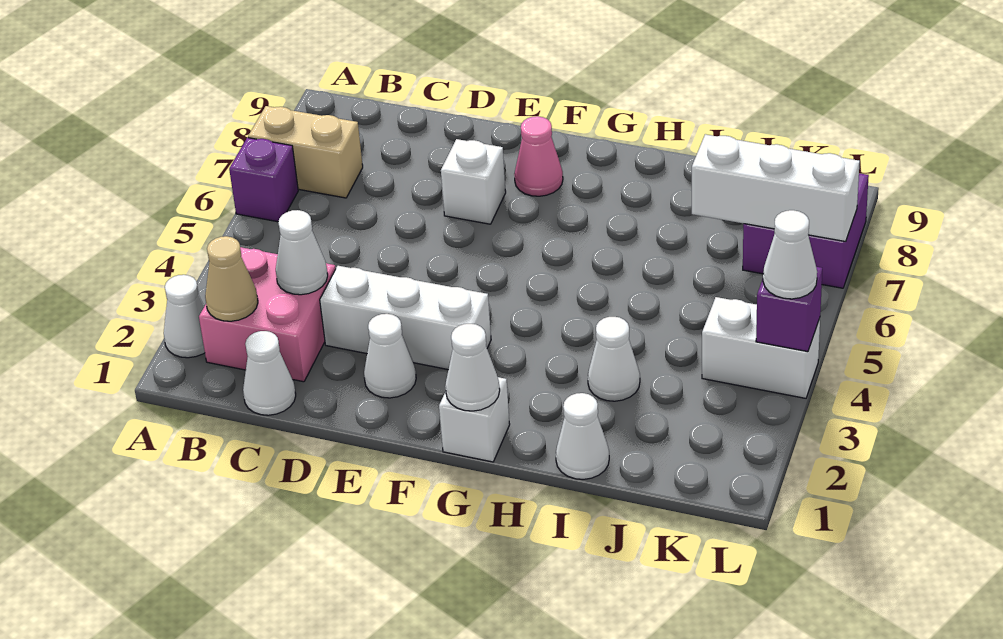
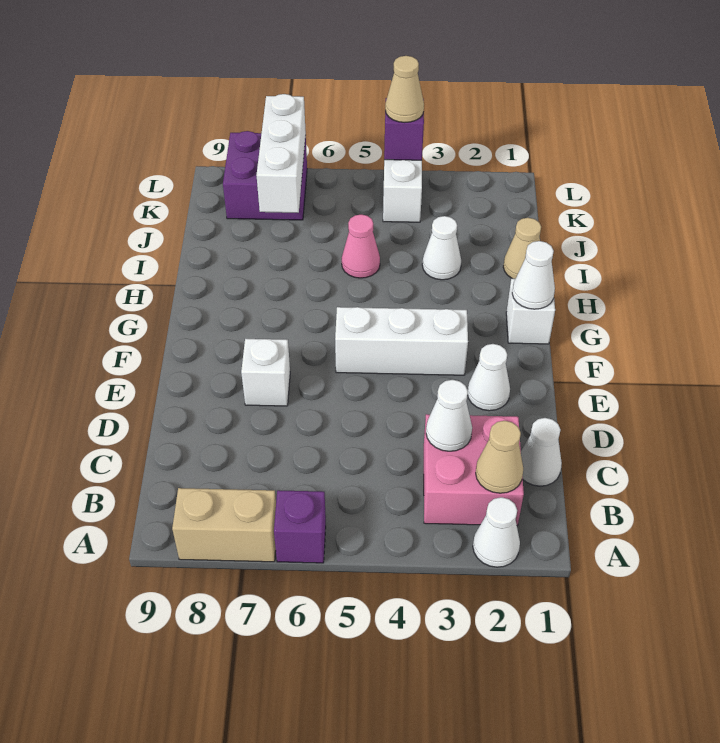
tan brick A7:B7 level 1 -> tan brick A7:A8 level 1
white brick D3:F3 level 1 -> white brick F3:F5 level 1
pink cone F8 level 1 -> pink cone I5 level 1
white cone I1 level 1 -> tan cone I1 level 1
white cone L4 level 3 -> tan cone L4 level 3

